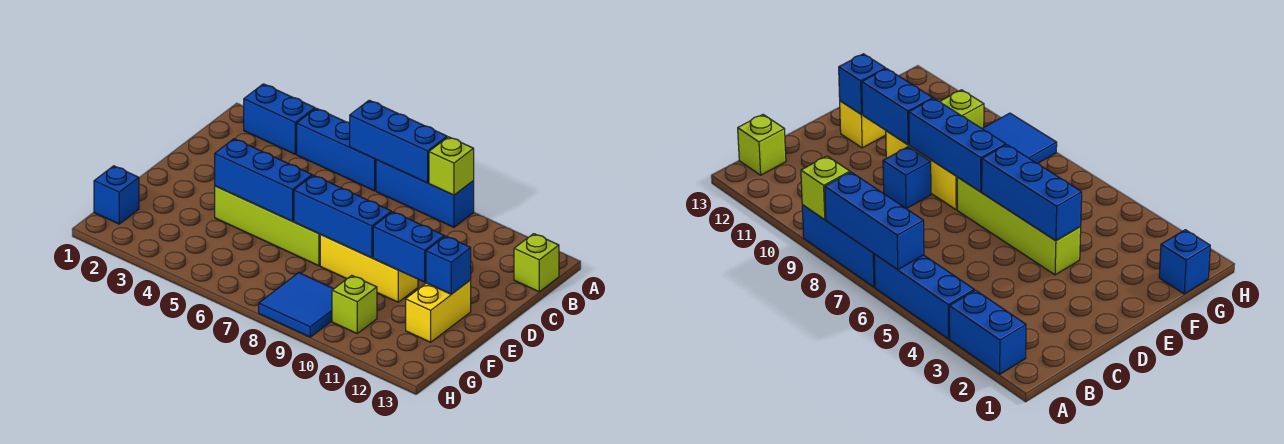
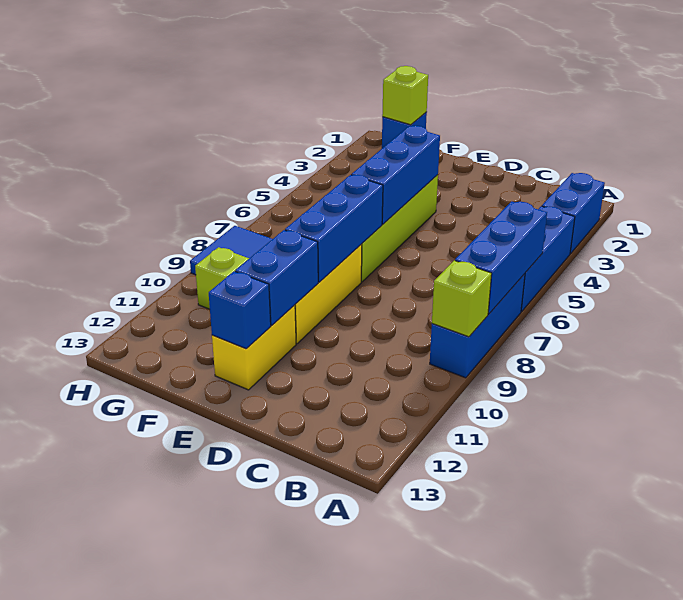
lime brick B13 level 1 -> lime brick G1 level 2
blue brick D9 level 1 -> none
yellow brick E12:F12 level 1 -> yellow brick E11:E12 level 1

